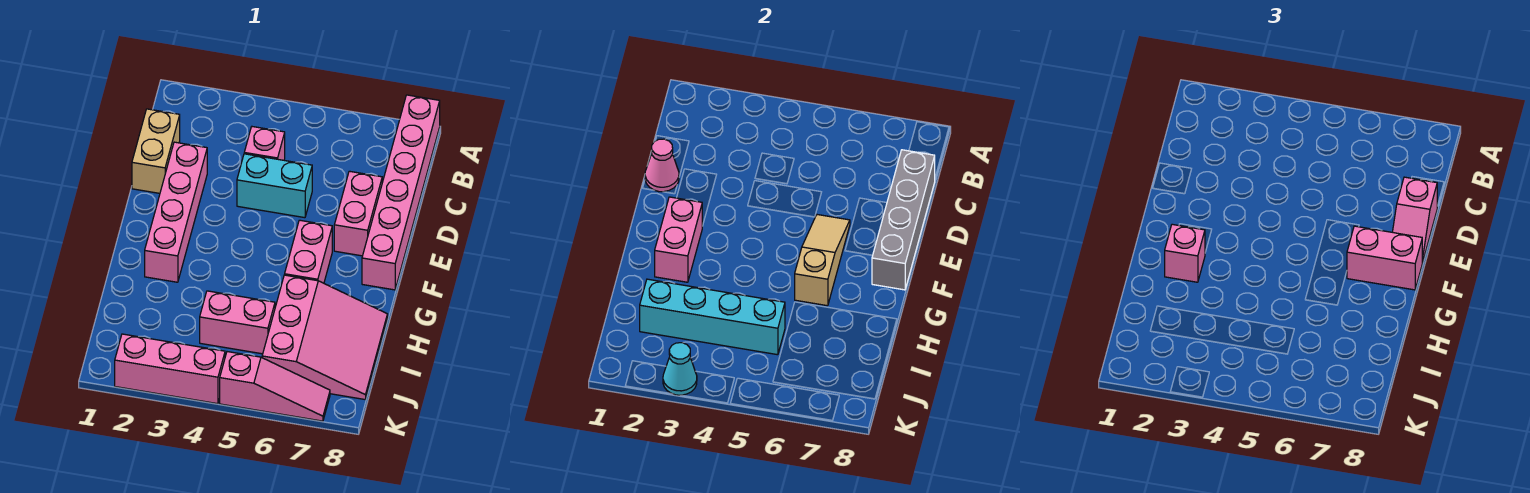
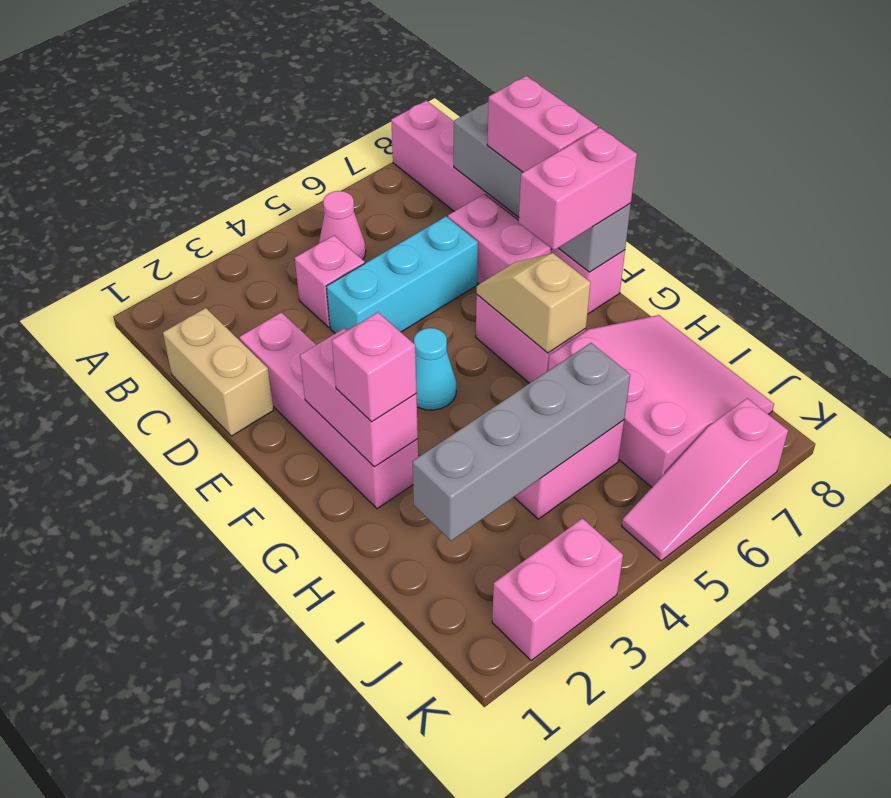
pink cone D1 level 2 -> pink cone B5 level 1
cyan brick D4:D5 level 1 -> cyan brick D4:D6 level 1
pink slope D8:E8 level 3 top D -> pink brick D8:E8 level 3
tan slope E6:G6 level 2 top G -> tan slope F6:G6 level 2 top G
cyan brick I2:I5 level 2 -> grey brick I2:I5 level 2
pink brick K2:K4 level 1 -> pink brick K2:K3 level 1
cyan cone K3 level 2 -> cyan cone F4 level 1
pink slope K5:K7 level 1 top 5 -> pink slope K5:K7 level 1 top 7

